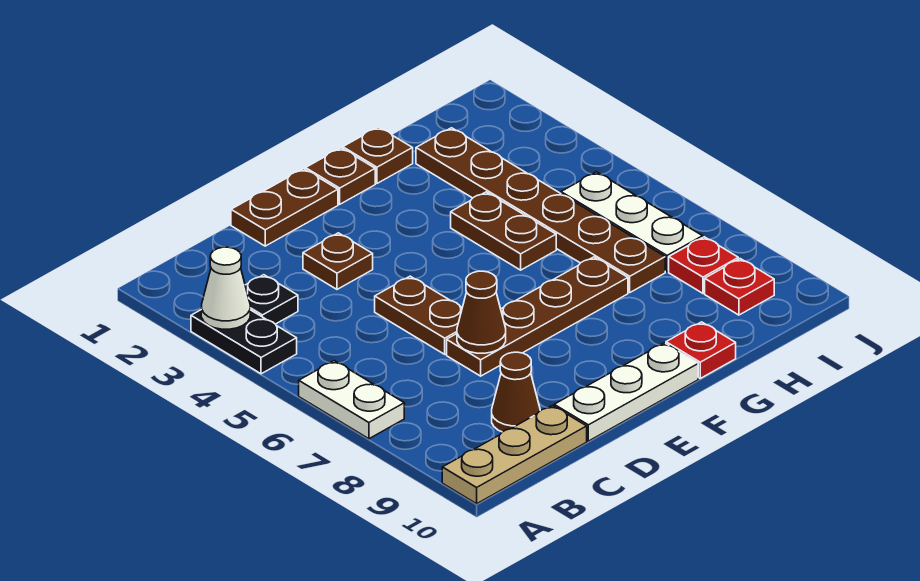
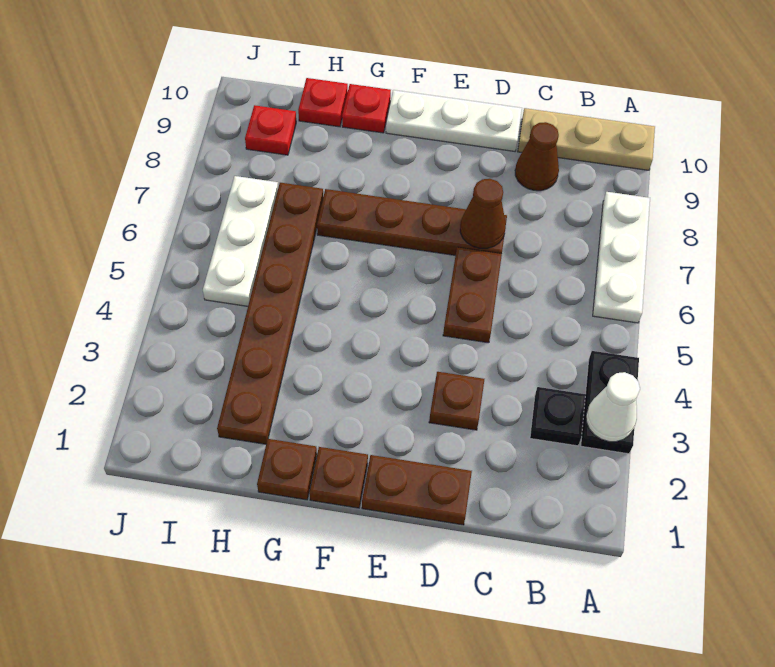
white plate A6:A7 level 1 -> white plate A6:A8 level 1
brown plate G4:G5 level 1 -> none
red plate I8 level 1 -> red plate H10 level 1

